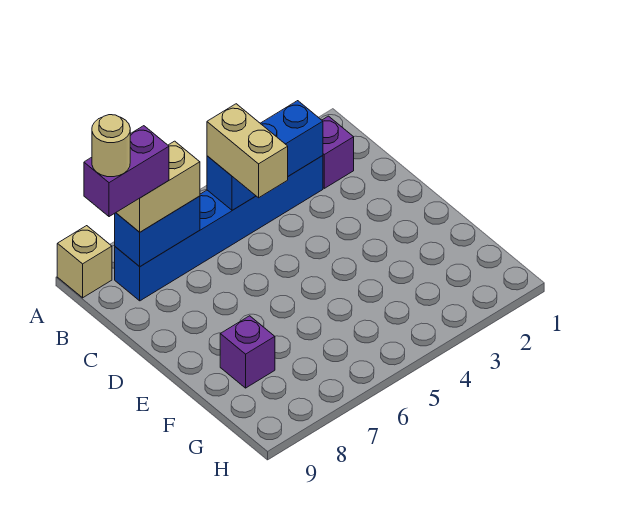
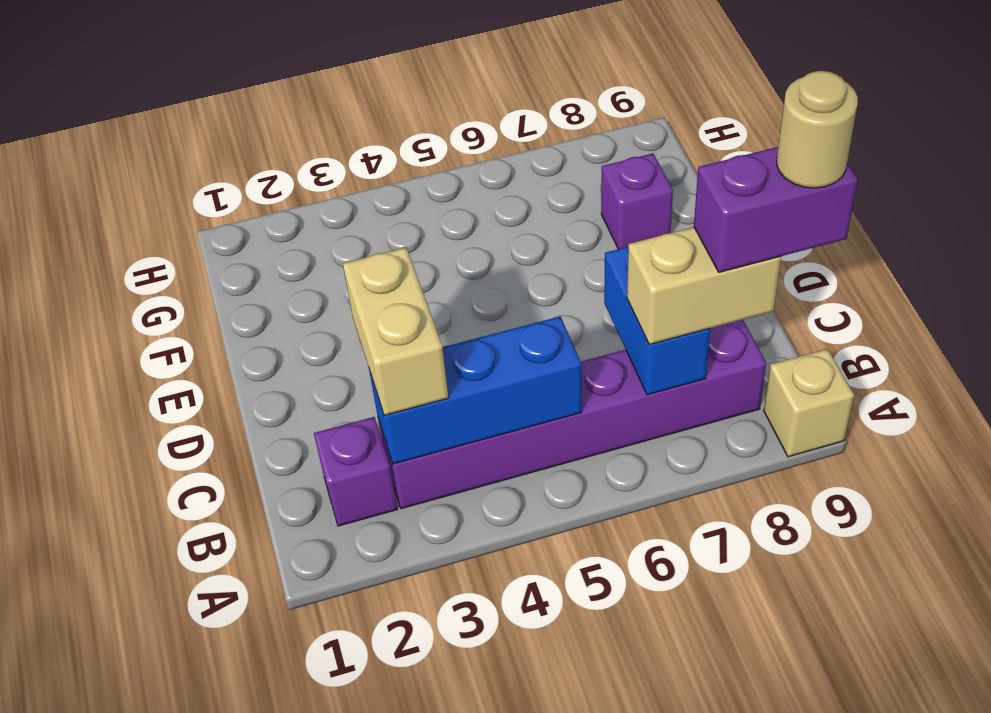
blue brick B3:B8 level 1 -> purple brick B3:B8 level 1
tan brick B5:C5 level 3 -> tan brick B3:C3 level 3
blue brick B7:B8 level 2 -> blue brick B7:C7 level 2

